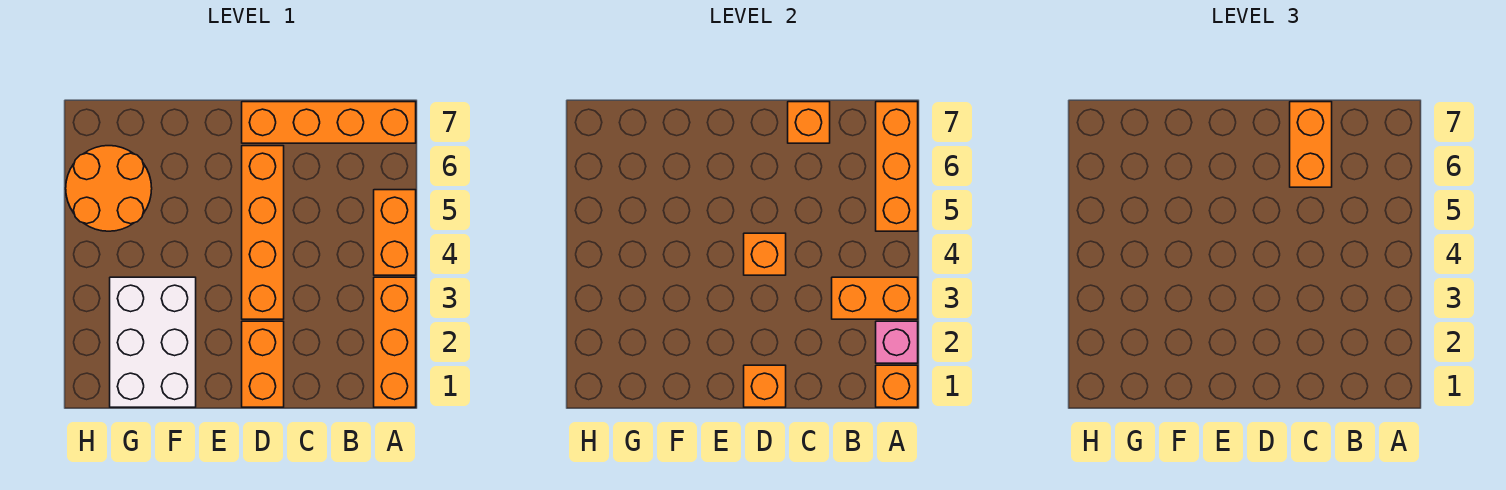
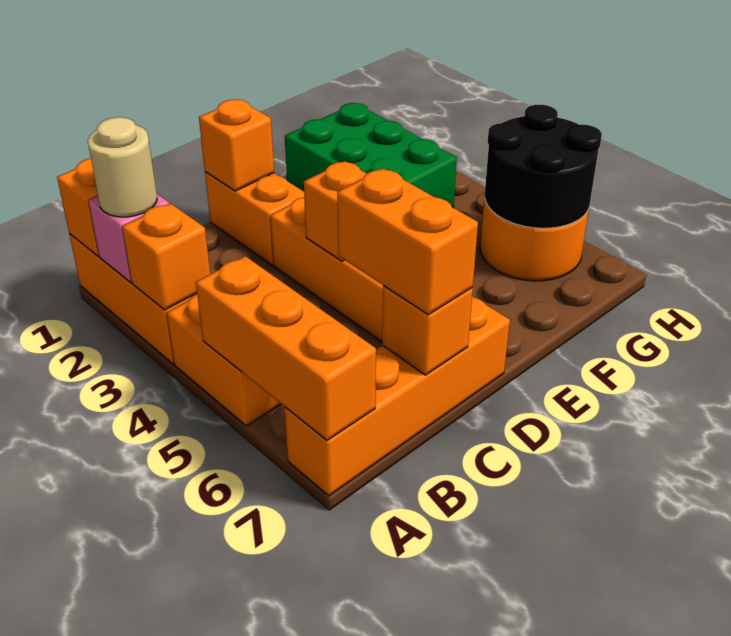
none -> tan round brick A2 level 3
orange brick A3:B3 level 2 -> orange brick A3 level 2
white brick F1:G3 level 1 -> green brick F1:G3 level 1
none -> black round brick G5:H6 level 2

